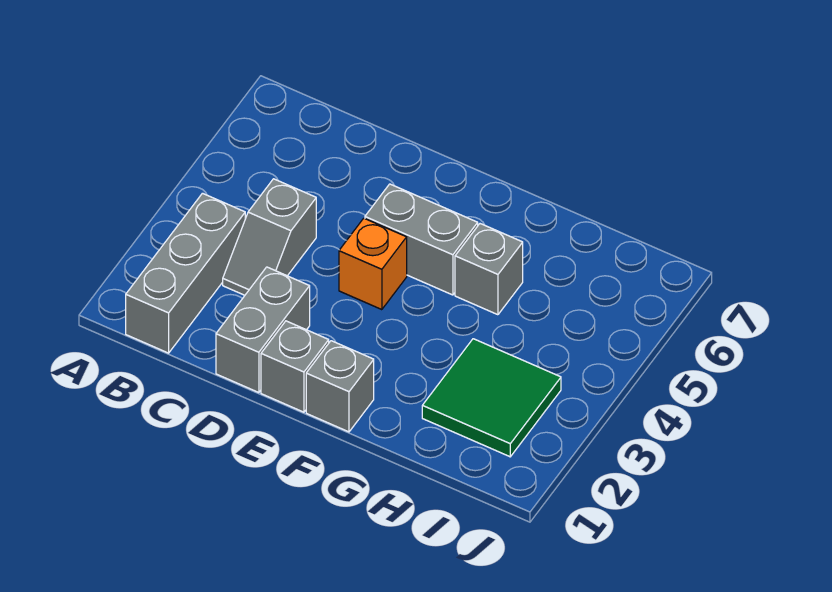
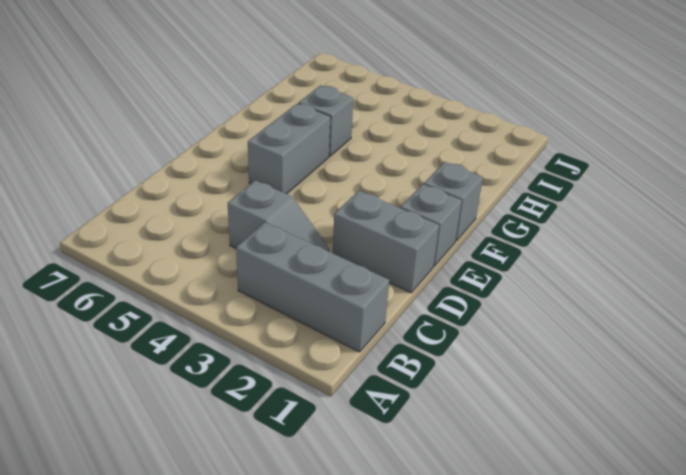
orange brick E4 level 1 -> none
green tile H2:I3 level 1 -> none

